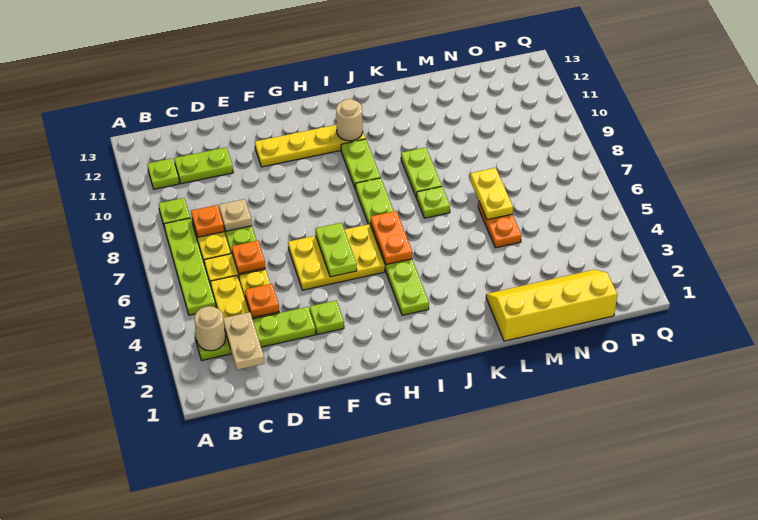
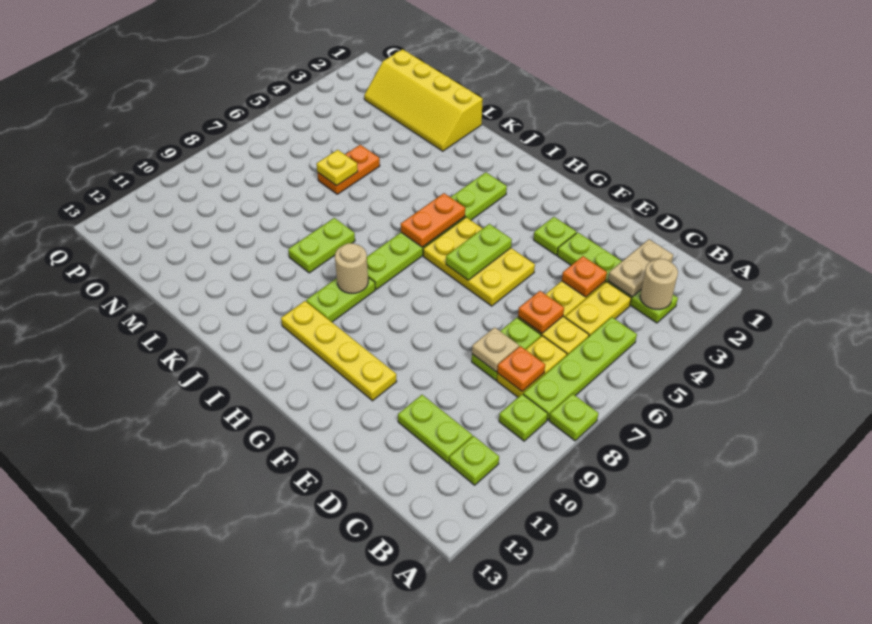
tan round brick I11 level 2 -> tan round brick I9 level 2
lime plate K7 level 1 -> lime plate A8 level 1
yellow plate M6:M7 level 2 -> yellow plate M6 level 2

